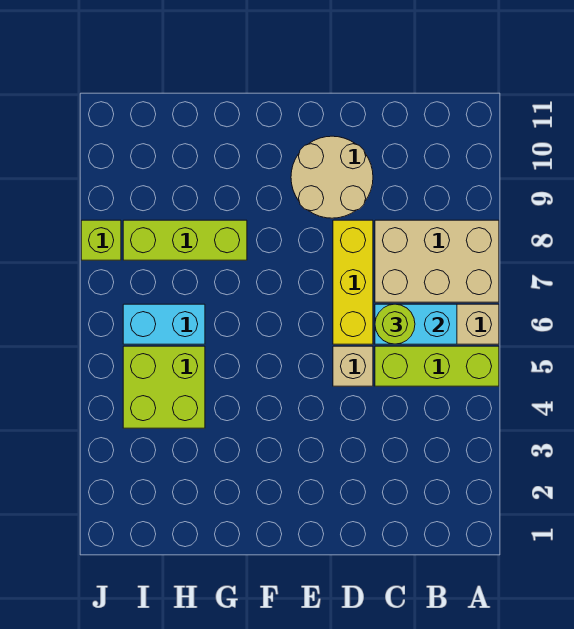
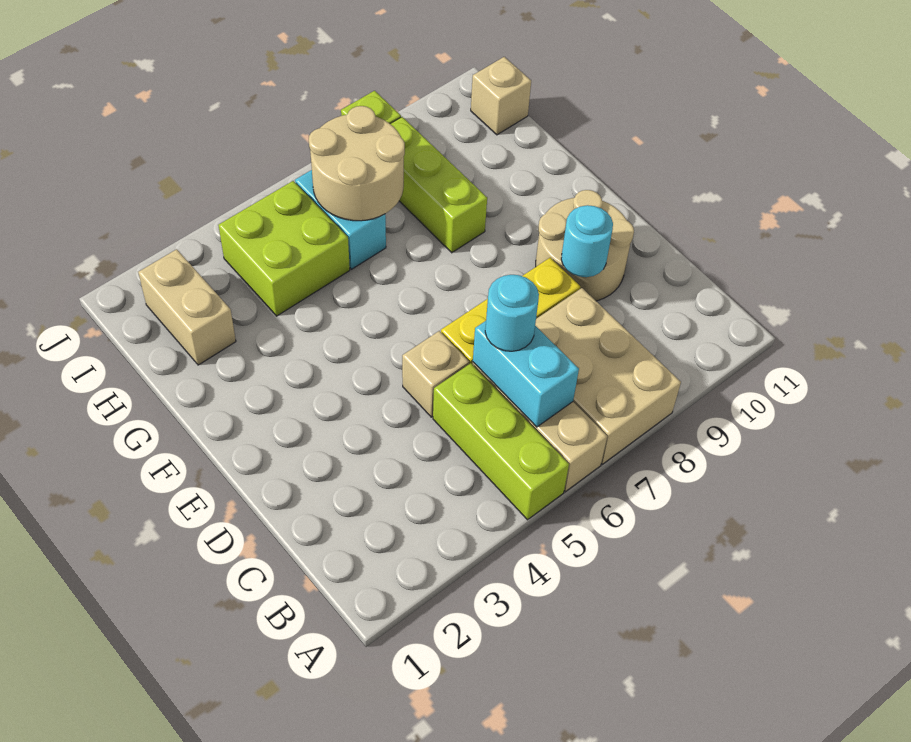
lime round brick C6 level 3 -> cyan round brick C6 level 3
none -> cyan round brick D9 level 2
none -> tan brick H2:I2 level 1
none -> tan round brick H6:I7 level 2
none -> tan brick I11 level 1

